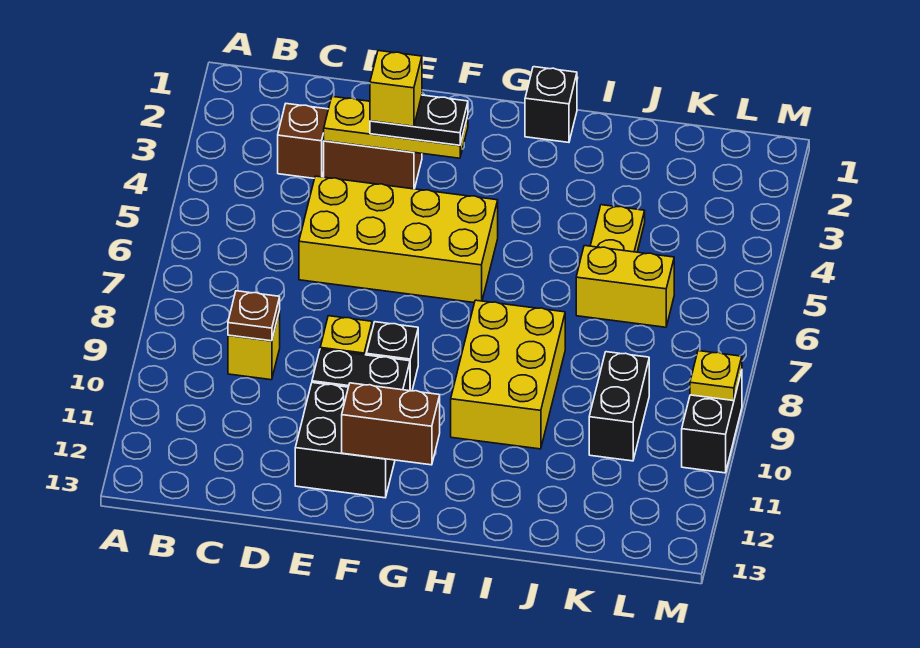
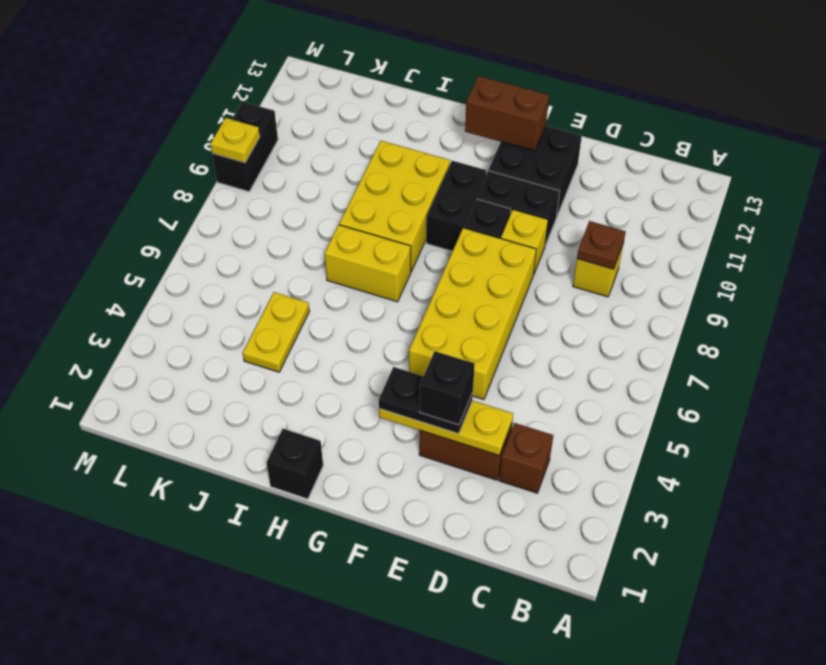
yellow brick D5:G6 level 1 -> yellow brick E5:F8 level 1
yellow brick E3 level 4 -> black brick E3 level 4
yellow brick J6:K6 level 1 -> yellow brick H7:I7 level 1
black brick K9:K10 level 1 -> black brick G9:G10 level 1

